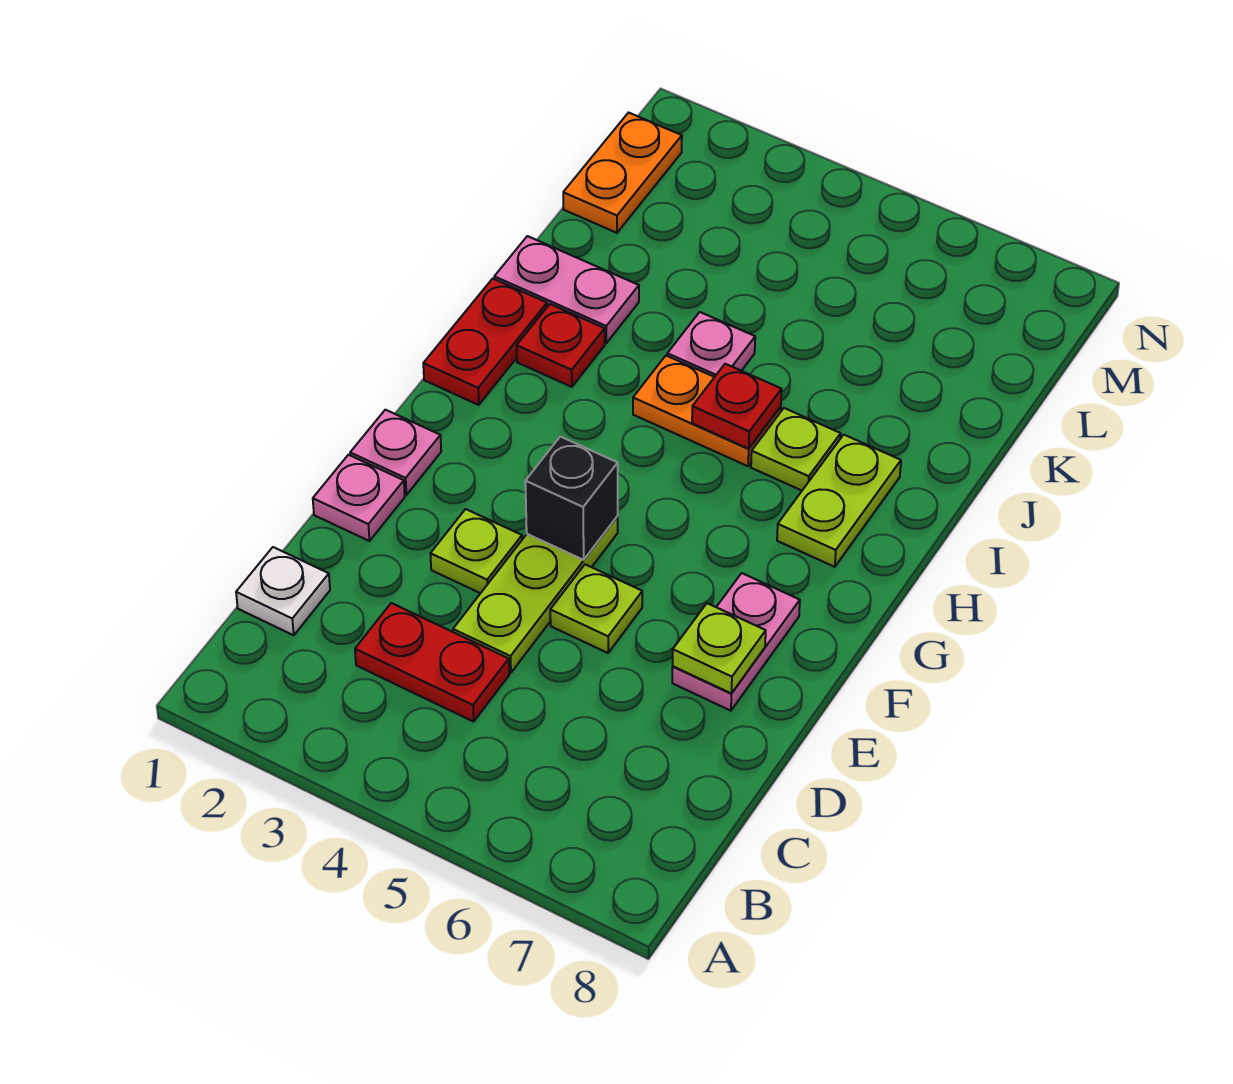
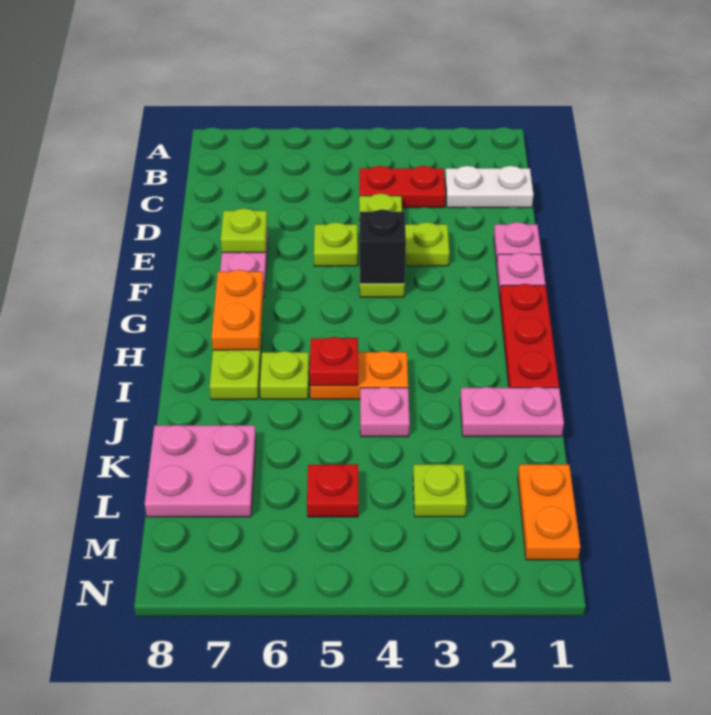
white plate C1 level 1 -> white plate C1:C2 level 1
none -> orange plate G7:H7 level 2
red plate H1:I1 level 1 -> red plate G1:I1 level 1
red plate I2 level 1 -> red plate L5 level 1
none -> pink plate K7:L8 level 1
none -> lime plate L3 level 1

